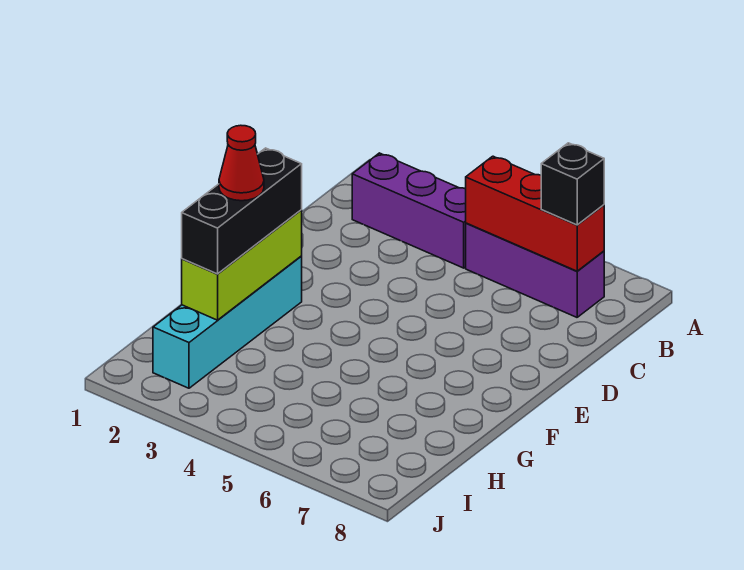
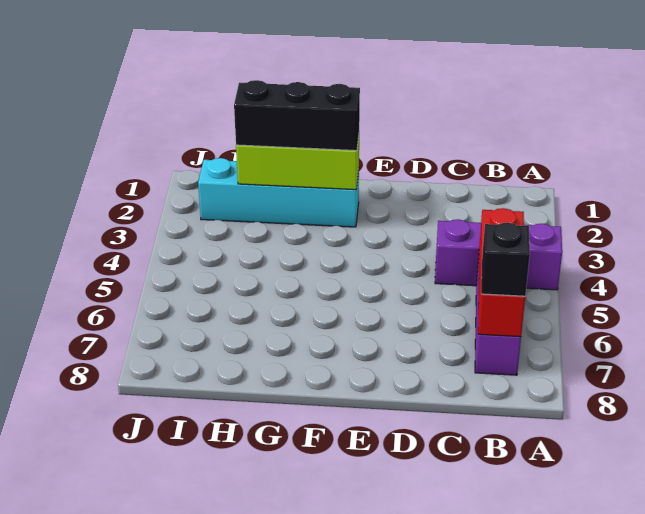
purple brick B2:B4 level 1 -> purple brick A4:C4 level 1
red cone G2 level 4 -> none

